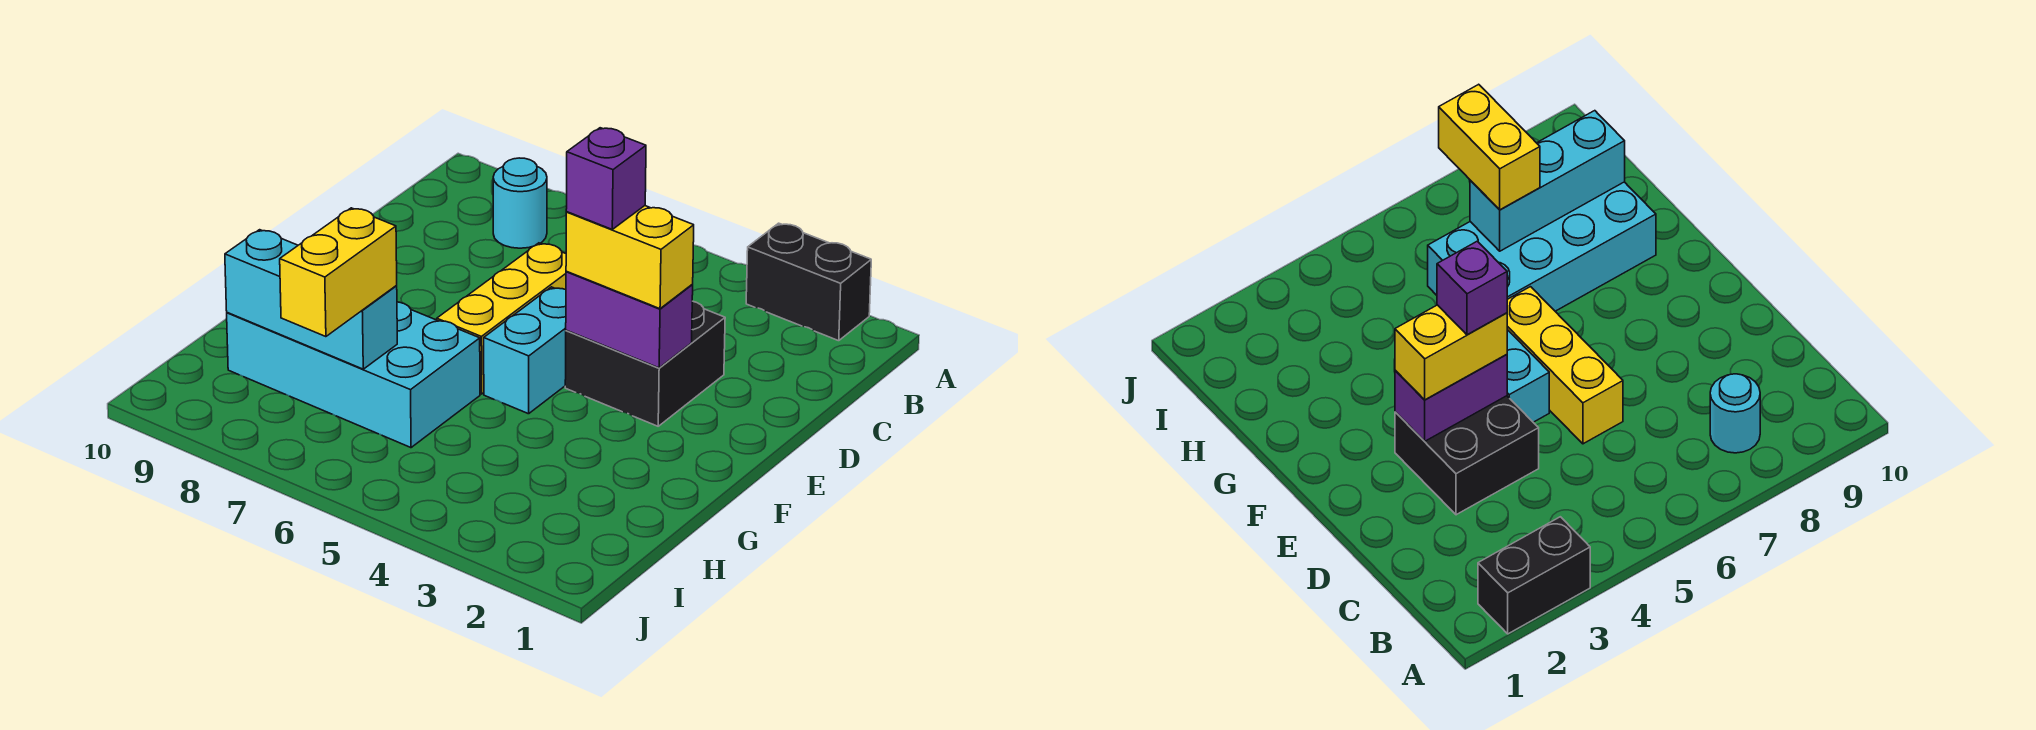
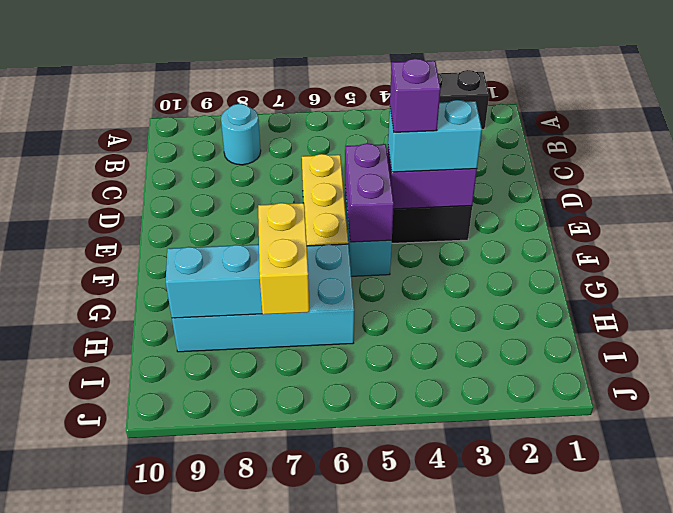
yellow brick E3:E4 level 3 -> cyan brick E3:E4 level 3
none -> purple brick E5:F5 level 2

